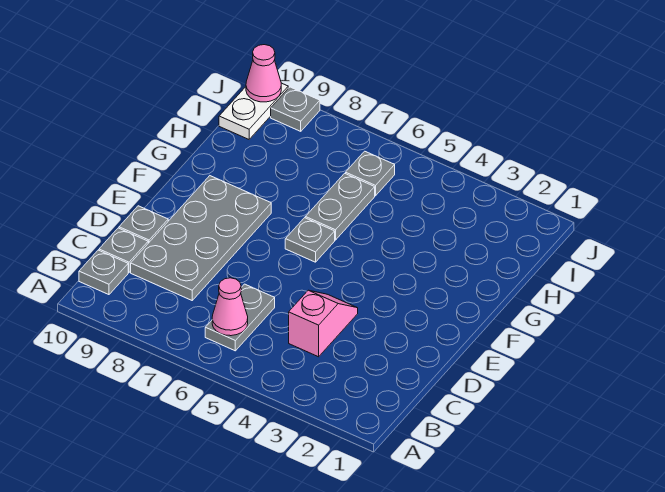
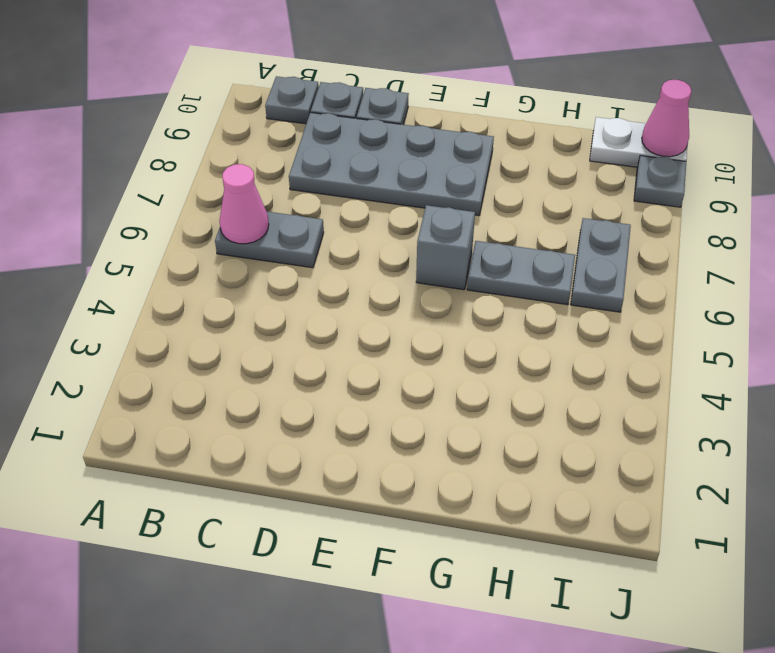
pink slope C4:D4 level 1 top C -> none
grey plate F6 level 1 -> grey brick F6 level 1
grey plate I6 level 1 -> grey plate I6:I7 level 1

